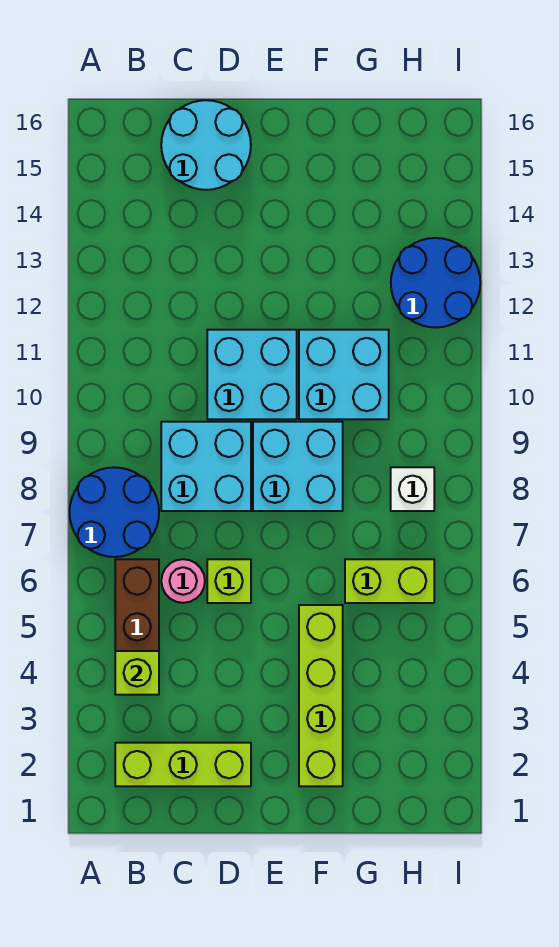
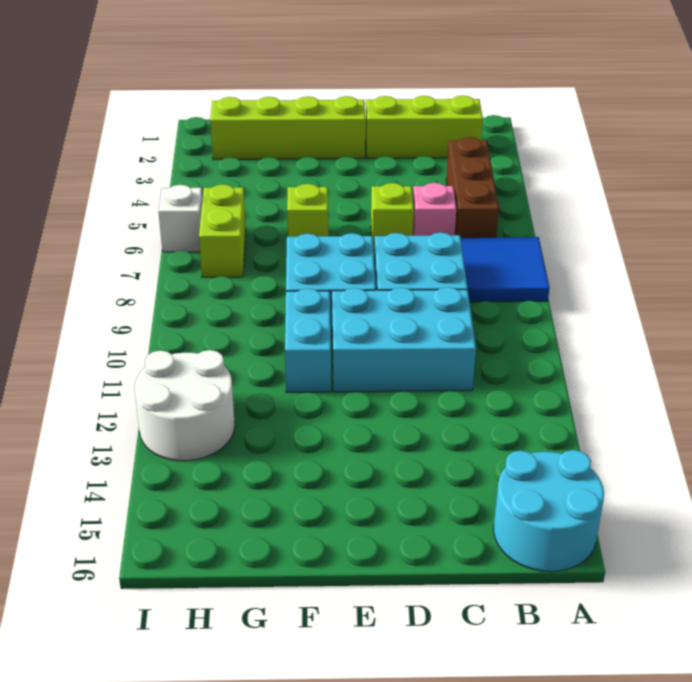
blue round brick A7:B8 level 1 -> blue tile A7:B8 level 1
lime brick B4 level 2 -> lime brick F6 level 1
pink round brick C6 level 1 -> pink brick C6 level 1
cyan round brick C15:D16 level 1 -> cyan round brick A15:B16 level 1
cyan brick D10:E11 level 1 -> cyan brick C10:E11 level 1
lime brick F2:F5 level 1 -> lime brick E2:H2 level 1
cyan brick F10:G11 level 1 -> cyan brick F10:F11 level 1
lime brick G6:H6 level 1 -> lime brick H6:H7 level 1
white brick H8 level 1 -> white brick I6 level 1
blue round brick H12:I13 level 1 -> white round brick H12:I13 level 1

